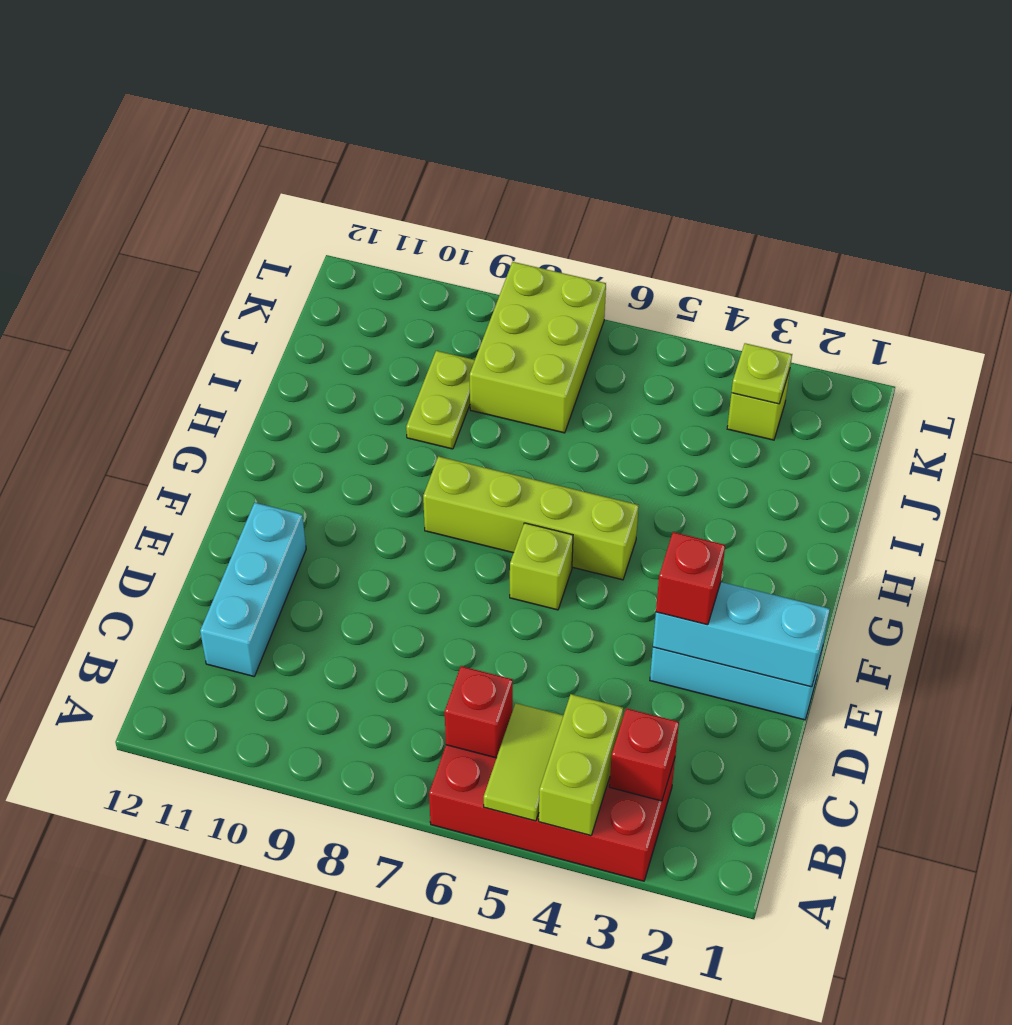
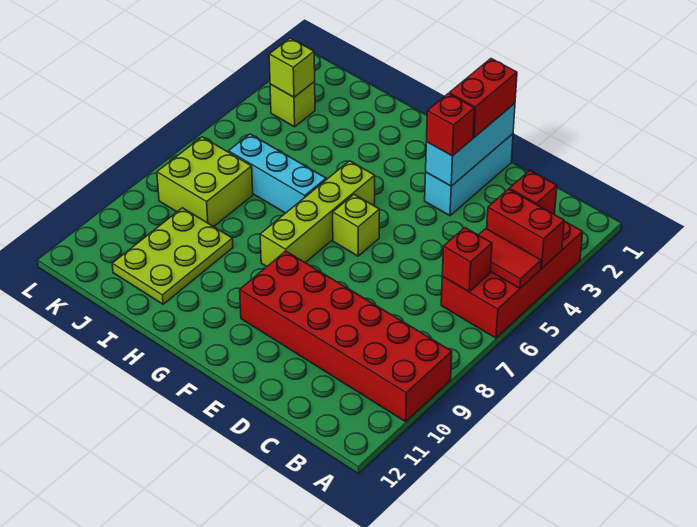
lime brick A4:B4 level 2 -> red brick A4:B4 level 2
lime tile A5:B5 level 2 -> red tile A5:B5 level 2
none -> red brick A9:F10 level 1
cyan brick C11:E11 level 1 -> cyan brick H6:J6 level 1
none -> red brick E1:E2 level 3
lime plate I9:J9 level 1 -> lime plate I9:J11 level 1
lime brick J7:L8 level 1 -> lime brick J7:K8 level 1
lime plate K3 level 2 -> lime brick K3 level 2

